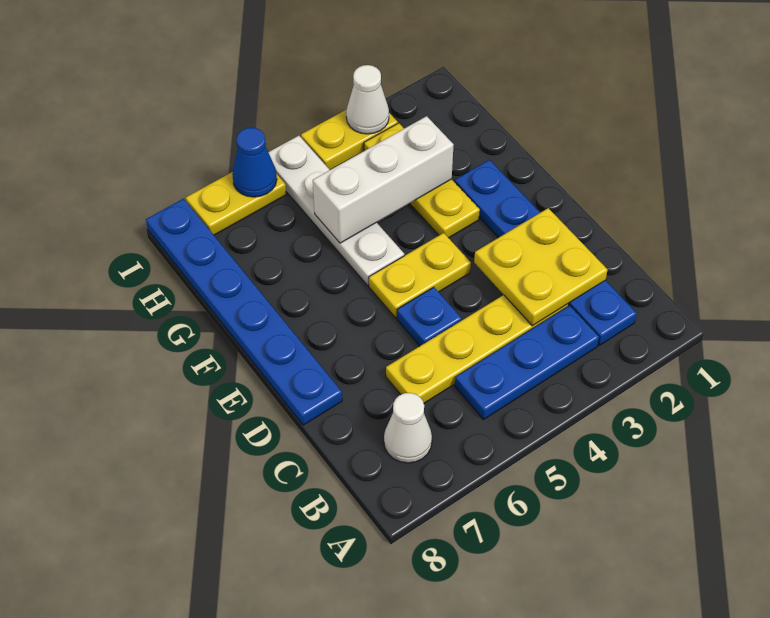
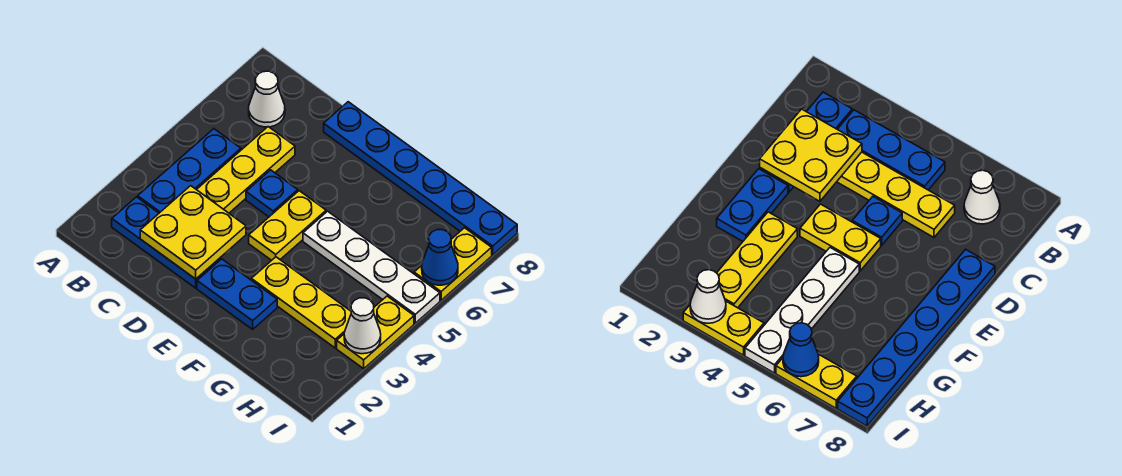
white brick G3:G5 level 2 -> none

